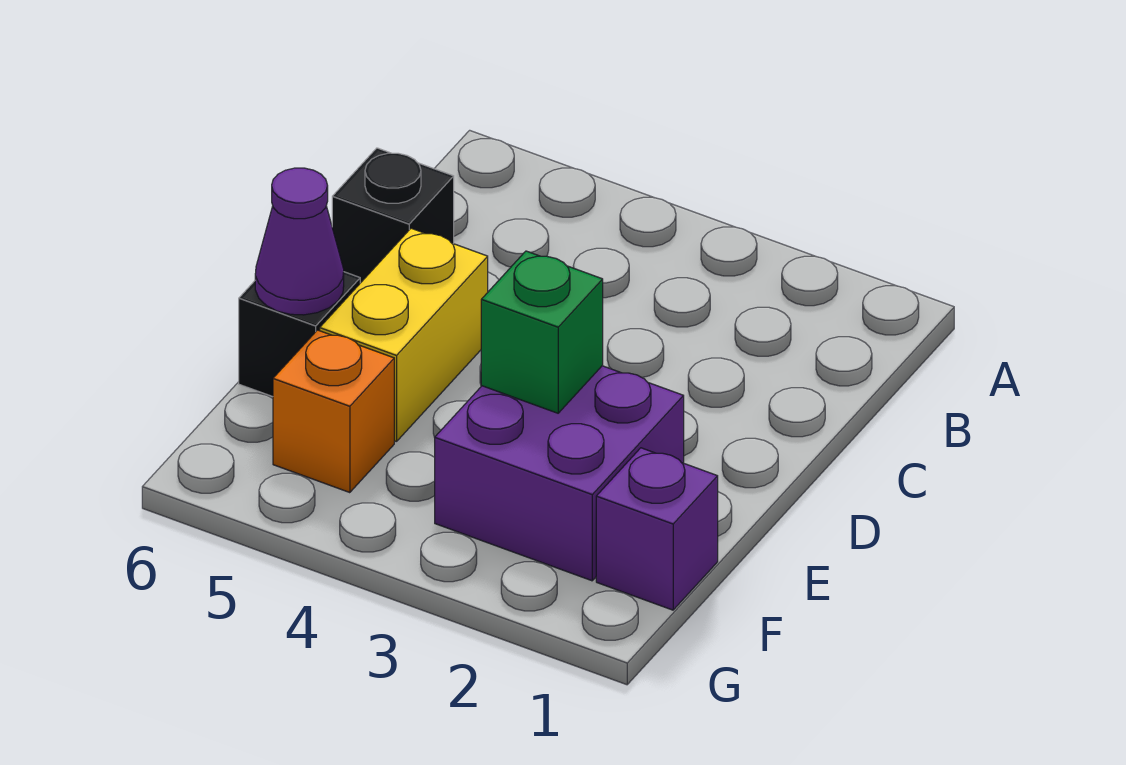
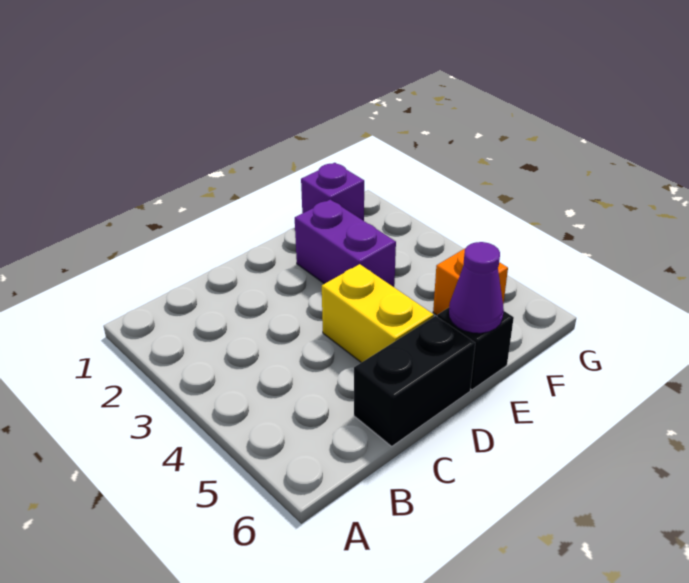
black brick C6 level 1 -> black brick C6:D6 level 1
yellow brick D5:E5 level 1 -> yellow brick D4:D5 level 1
purple brick E2:F3 level 1 -> purple brick E2:E3 level 1
green brick E3 level 2 -> none

